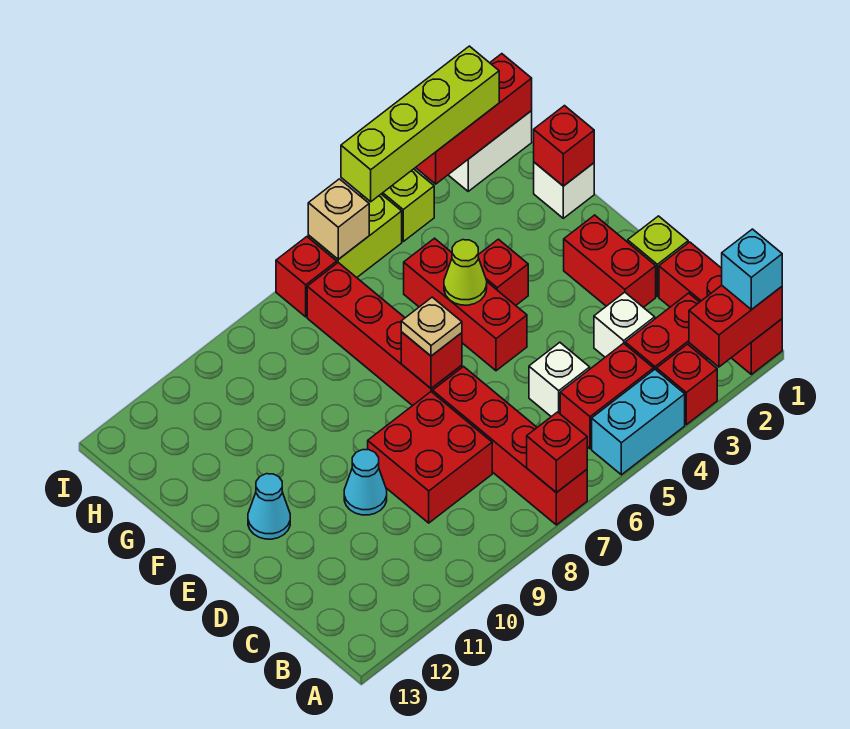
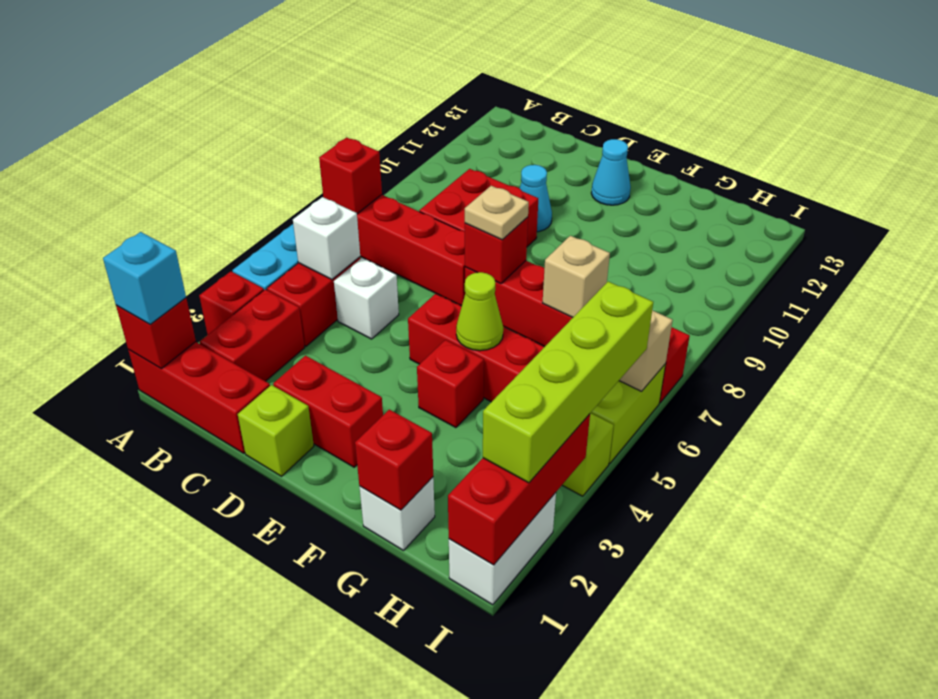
red brick A1:A2 level 2 -> red brick A1 level 2
white brick C3 level 1 -> white brick B5 level 2
none -> tan brick G7 level 2

